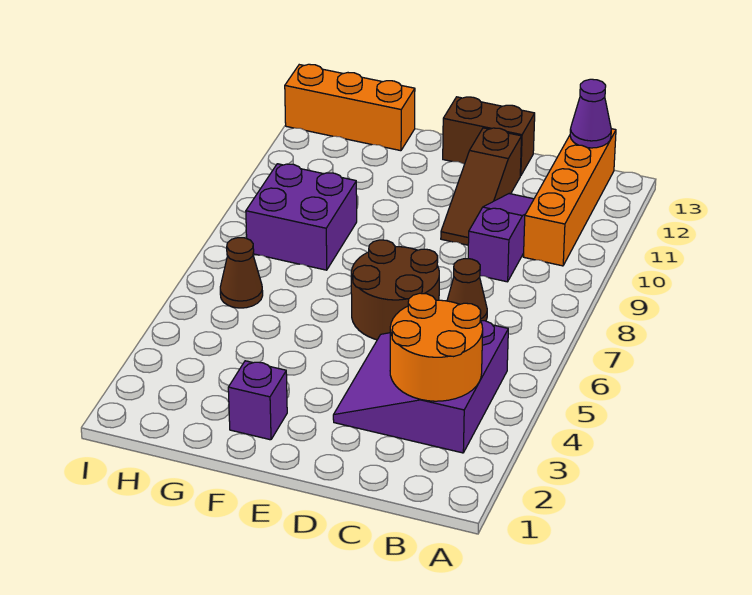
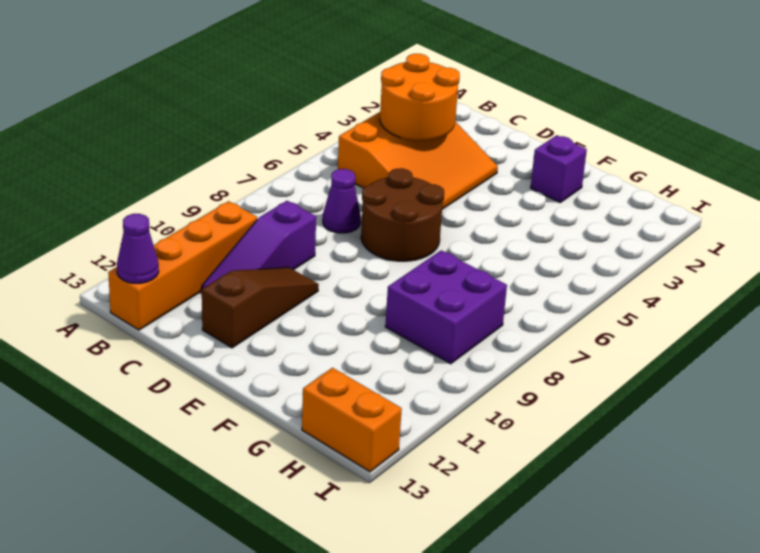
purple slope B3:D5 level 1 top B -> orange slope B3:D5 level 1 top B
brown cone C7 level 1 -> purple cone C7 level 1
brown brick D13:E13 level 1 -> none
orange brick G13:I13 level 1 -> orange brick H13:I13 level 1
brown cone H6 level 1 -> none

